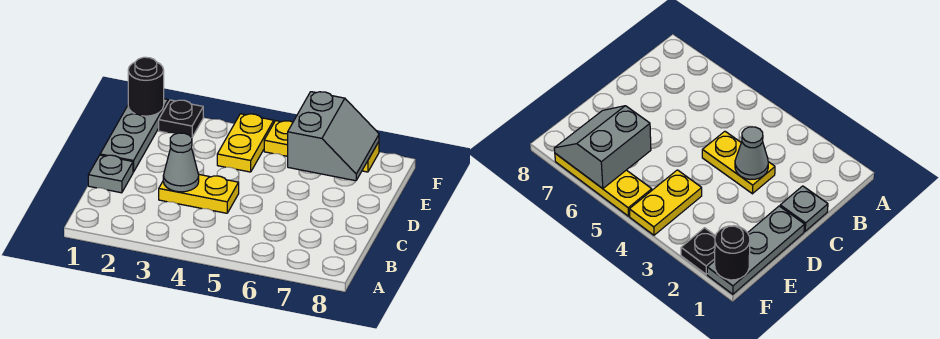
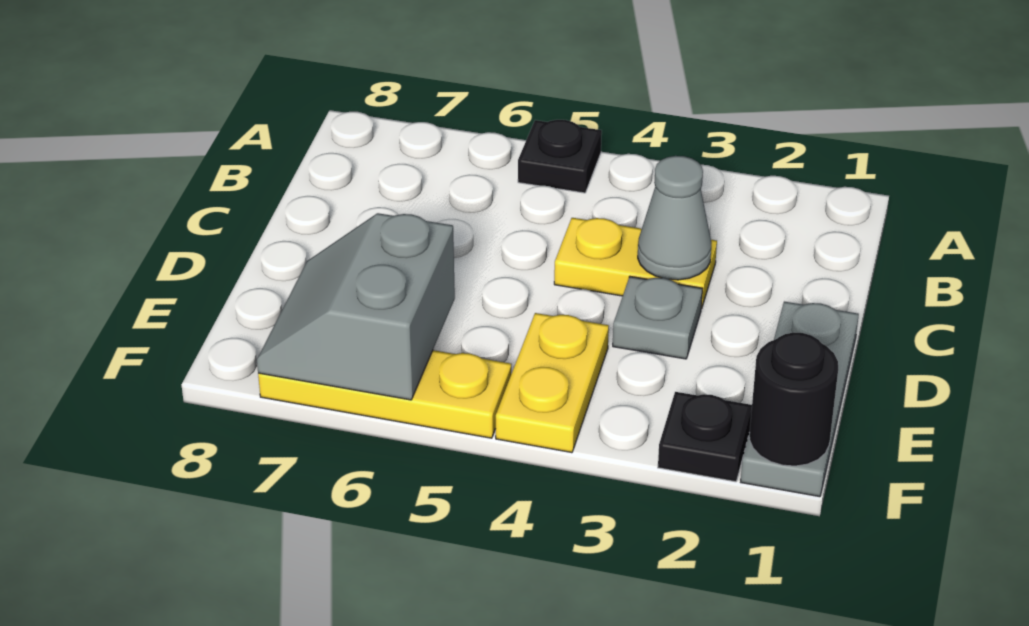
none -> black plate A5 level 1
grey plate C1 level 1 -> grey plate D3 level 1

